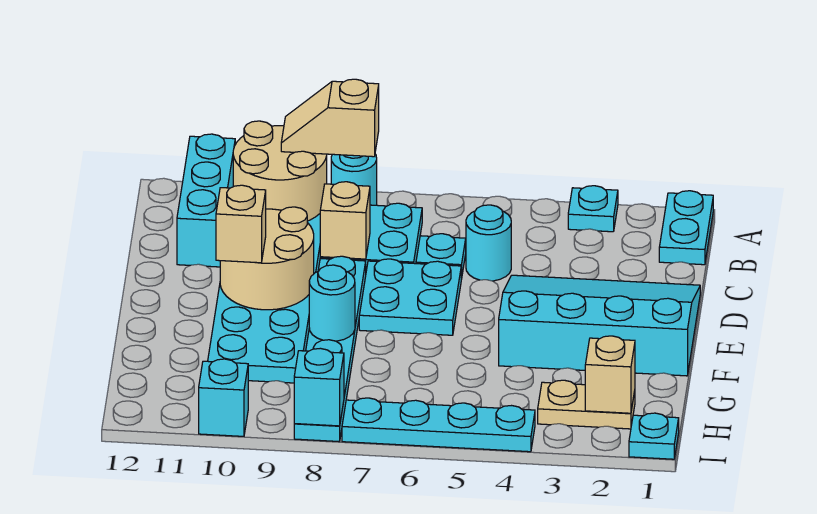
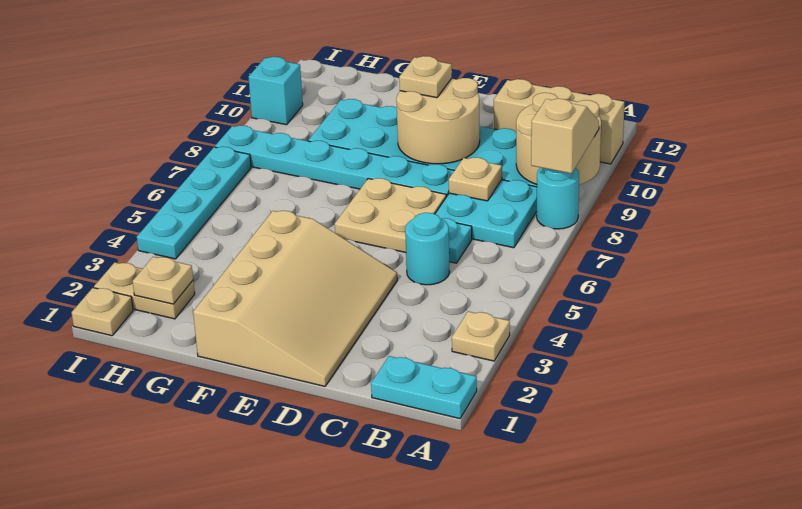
cyan plate A3 level 1 -> tan plate A3 level 1
cyan brick A11:C11 level 1 -> tan brick A11:C11 level 1
tan brick C8 level 2 -> tan plate C8 level 2
cyan slope D1:F4 level 1 top F -> tan slope D1:F4 level 1 top F
cyan plate D6:E7 level 1 -> tan plate D6:E7 level 1
tan brick E10 level 3 -> tan plate E10 level 3
cyan round brick F8 level 2 -> none
tan plate H2:H3 level 1 -> tan plate H2:I2 level 1
tan brick H2 level 2 -> tan plate H2 level 2
cyan plate I1 level 1 -> tan plate I1 level 1
cyan brick I8 level 2 -> none

